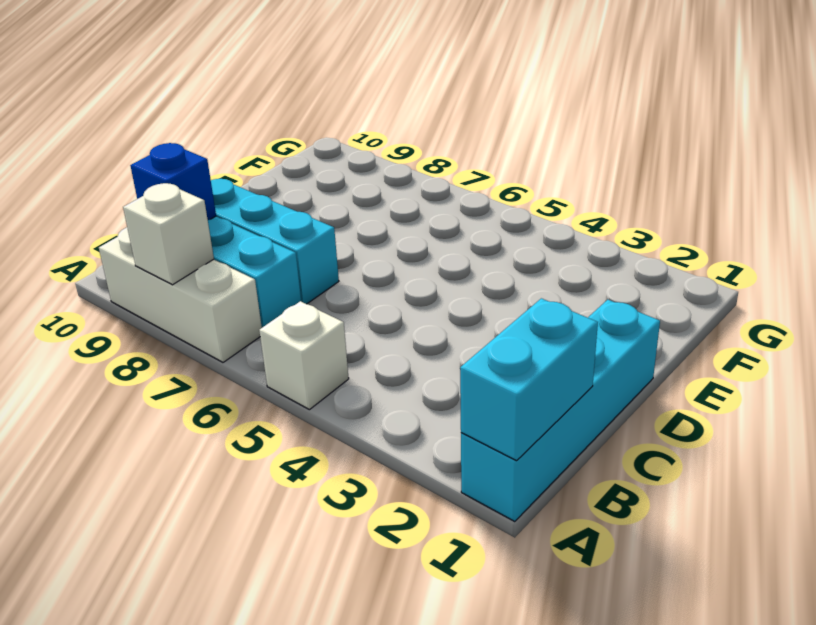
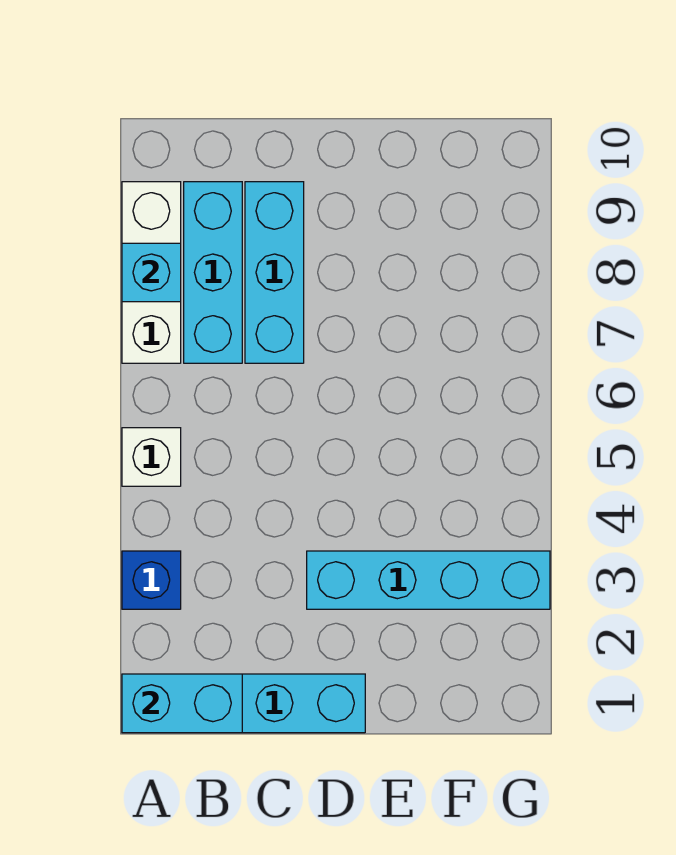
white brick A8 level 2 -> cyan brick A8 level 2
blue brick B9 level 2 -> blue brick A3 level 1
none -> cyan brick D3:G3 level 1

